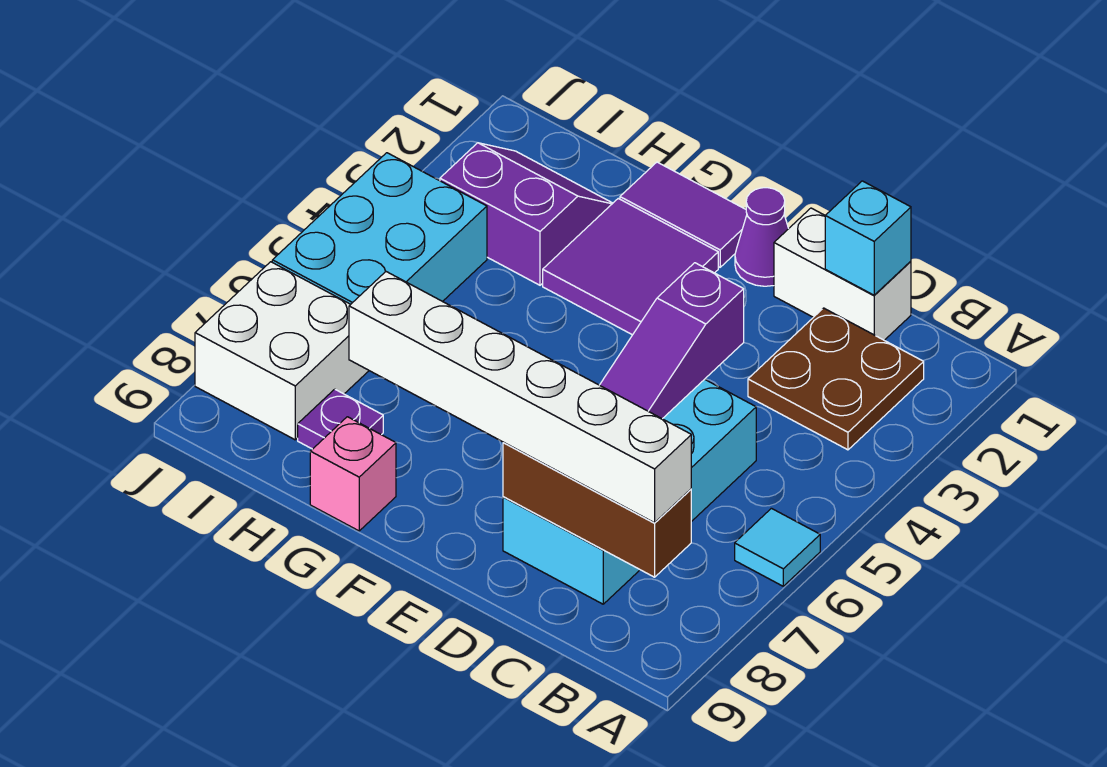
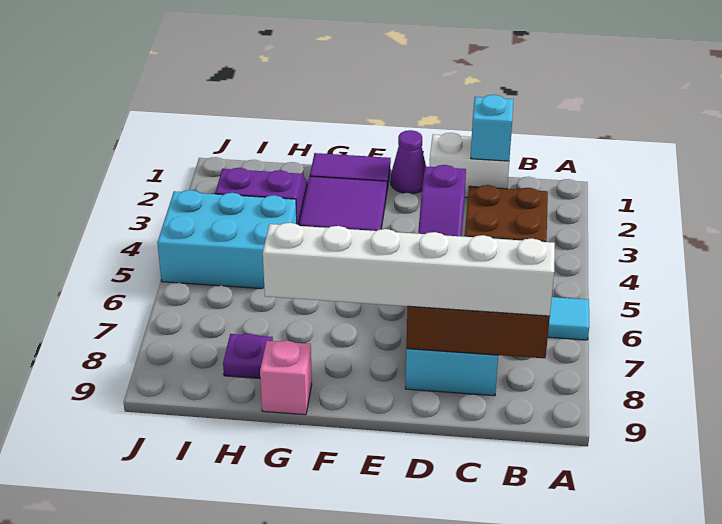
cyan brick I4:J6 level 1 -> cyan brick H4:J5 level 1
white brick I7:J8 level 1 -> none

